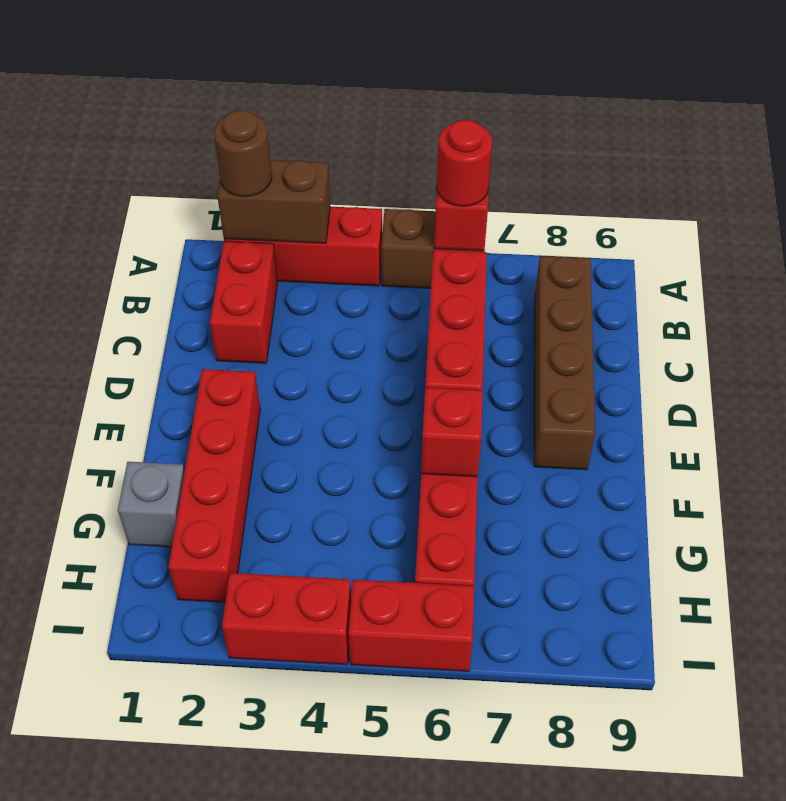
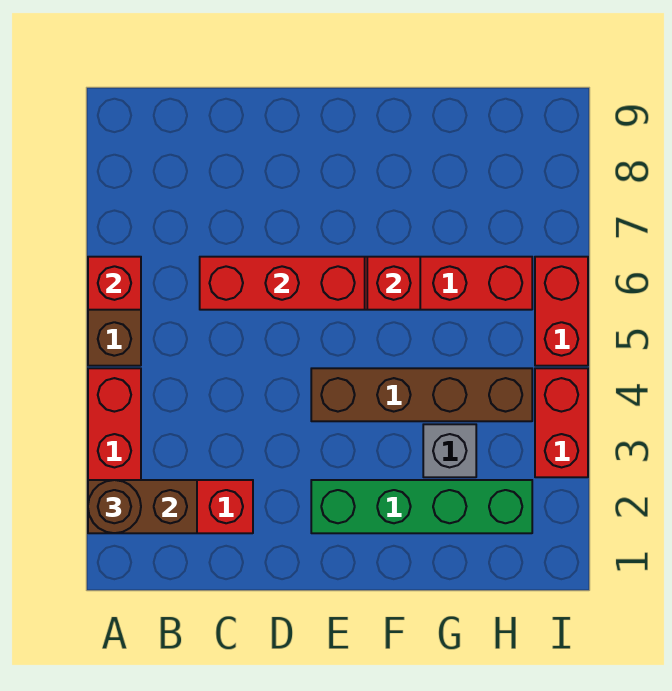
brown brick A2:A3 level 2 -> brown brick A2:B2 level 2
red round brick A6 level 3 -> none
brown brick B8:E8 level 1 -> brown brick E4:H4 level 1
red brick E2:H2 level 1 -> green brick E2:H2 level 1
grey brick G1 level 1 -> grey brick G3 level 1

